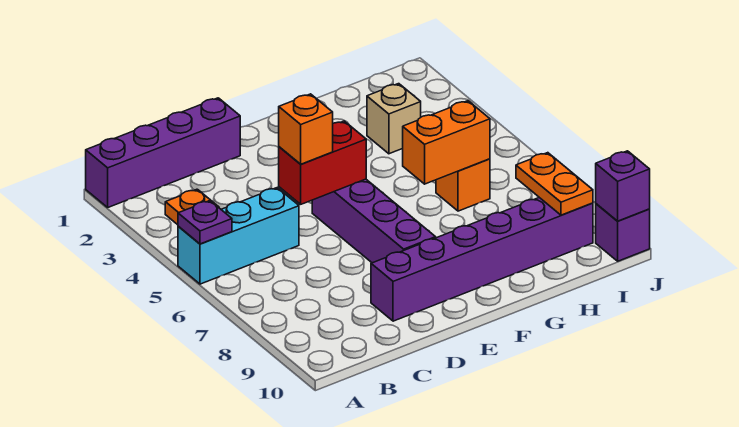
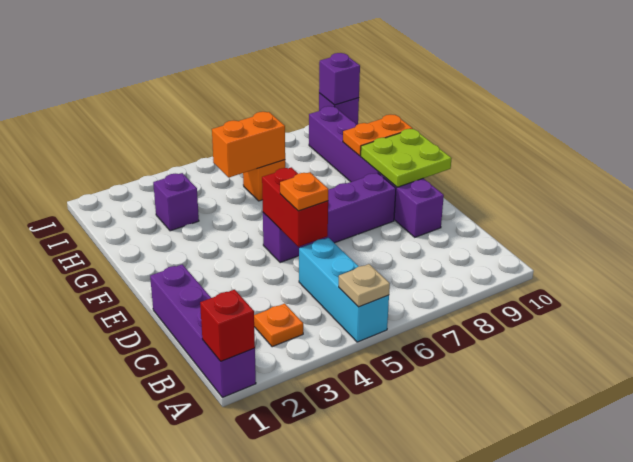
none -> red brick A1 level 2
purple plate A5 level 2 -> tan plate A5 level 2
orange brick D5 level 3 -> orange plate D5 level 3
none -> lime plate E9:F10 level 2
orange brick G6:H6 level 2 -> orange brick H5:H6 level 2
tan brick H3 level 1 -> purple brick H3 level 1
orange plate I8:I9 level 2 -> orange plate G9:G10 level 2

